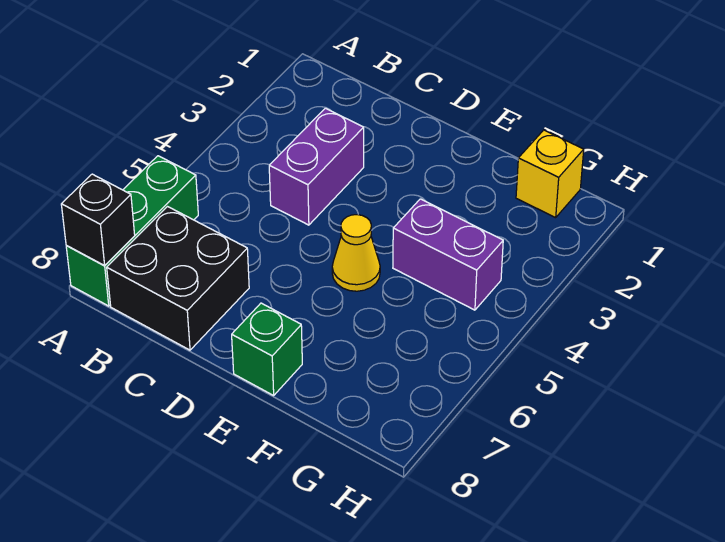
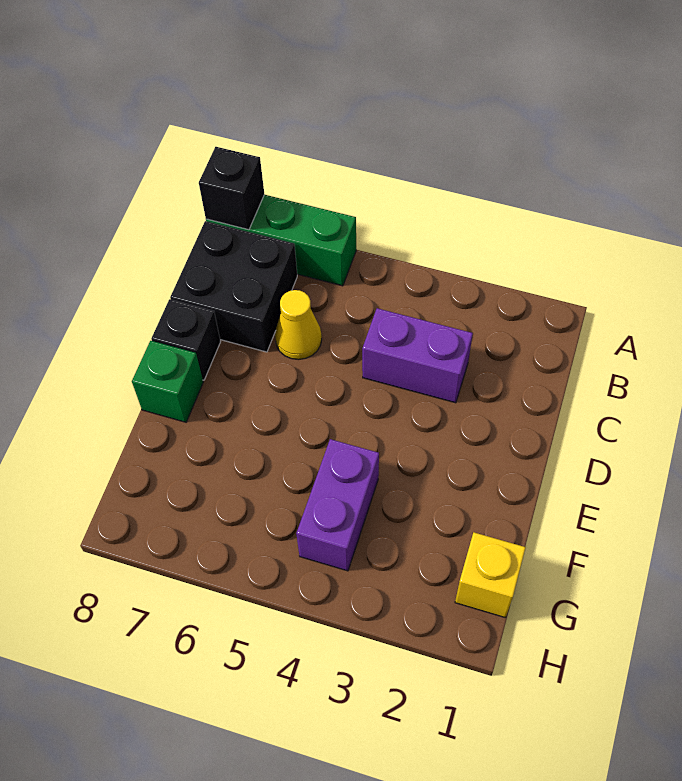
none -> black brick D8 level 1
yellow cone E5 level 1 -> yellow cone C6 level 1

